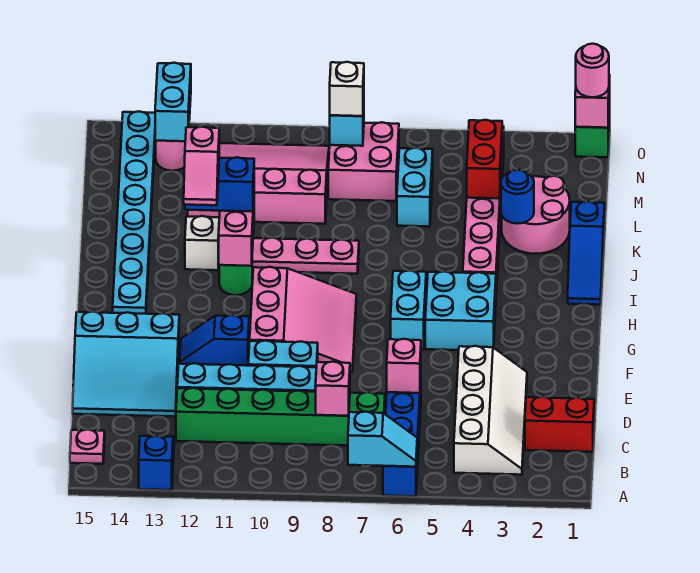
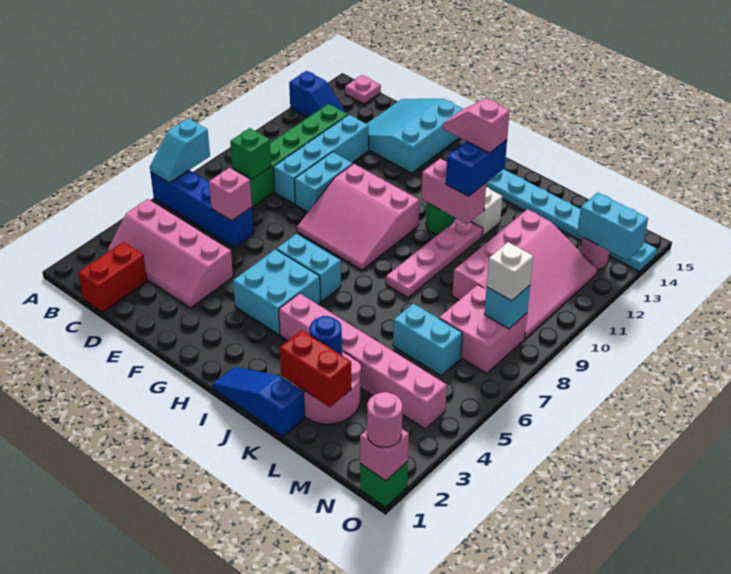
white slope B3:E4 level 1 top 4 -> pink slope B3:E4 level 1 top 4
pink brick C8 level 2 -> green brick C8 level 2
blue slope F11:F12 level 1 top 11 -> none
red brick L4:M4 level 2 -> red brick K2:L2 level 2

